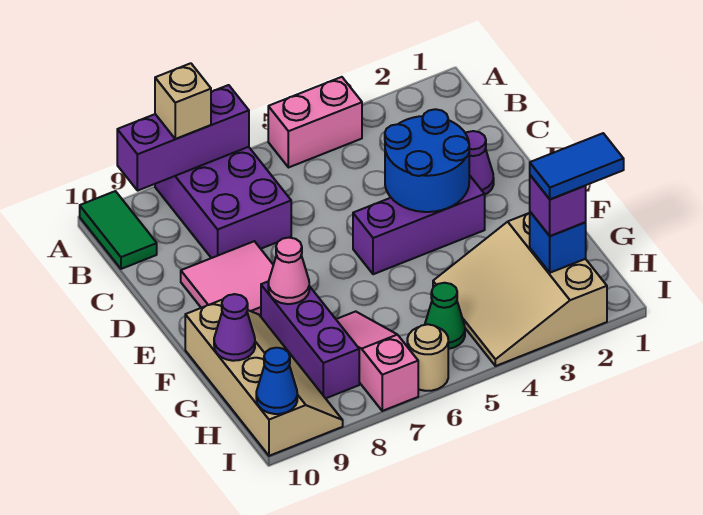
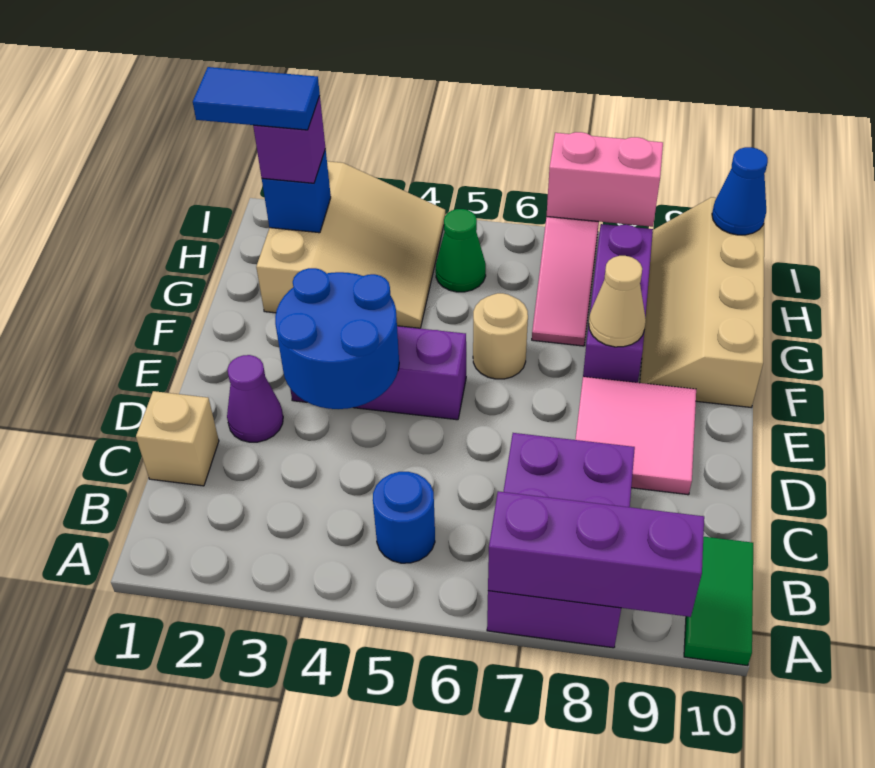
pink brick A4:A5 level 1 -> pink brick I7:I8 level 2
tan brick A8 level 3 -> tan brick C1 level 1
none -> blue round brick B5 level 1
pink cone F8 level 2 -> tan cone F8 level 2
purple cone G10 level 2 -> none
tan round brick I6 level 1 -> tan round brick F6 level 1

